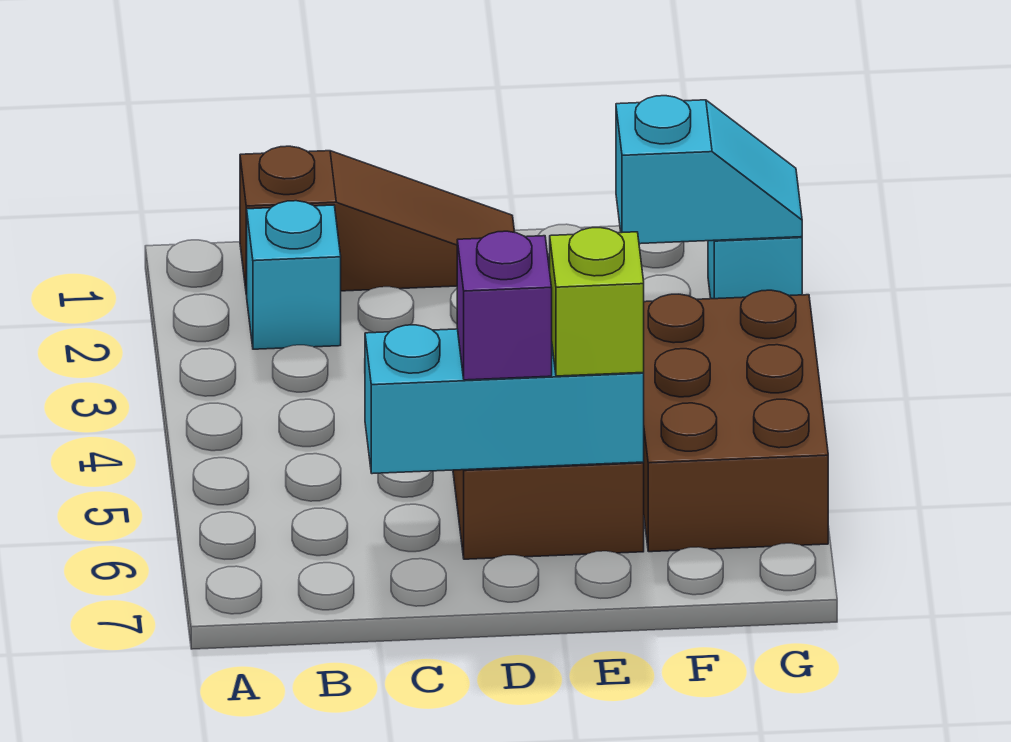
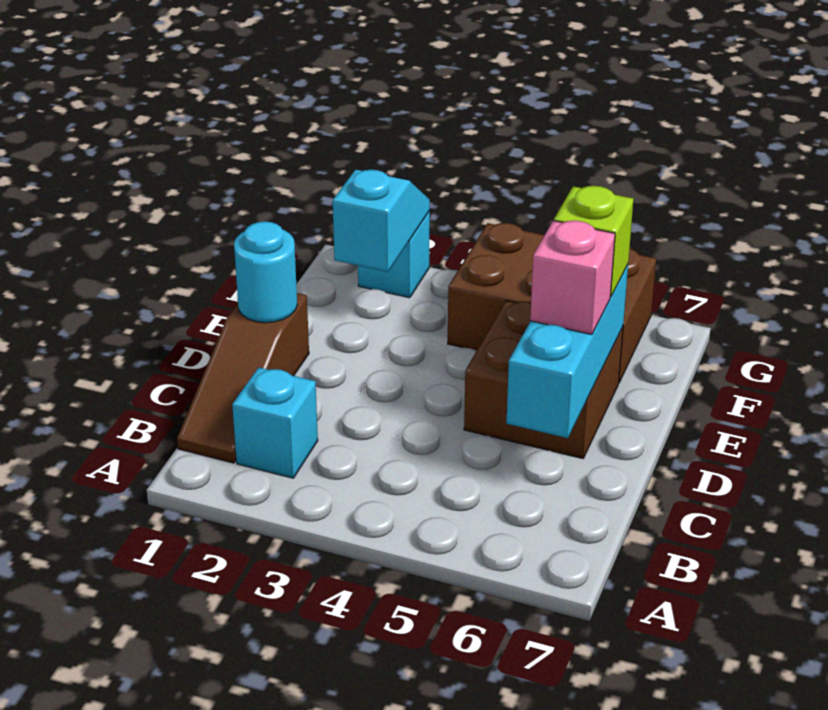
brown slope B1:D1 level 1 top B -> brown slope B1:D1 level 1 top D
none -> cyan round brick D1 level 2
purple brick D6 level 3 -> pink brick D6 level 3

